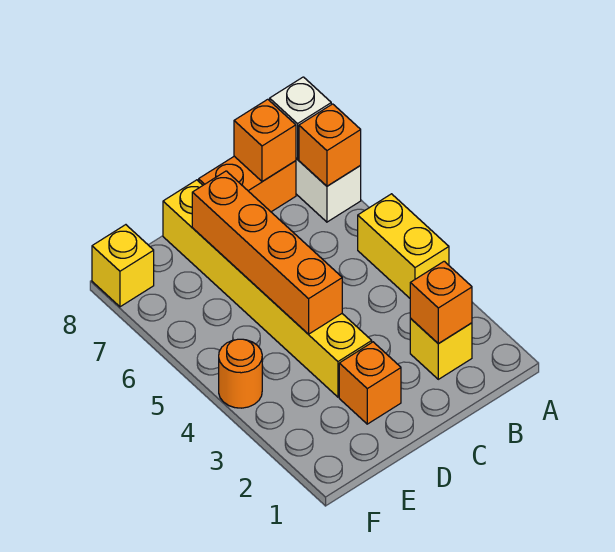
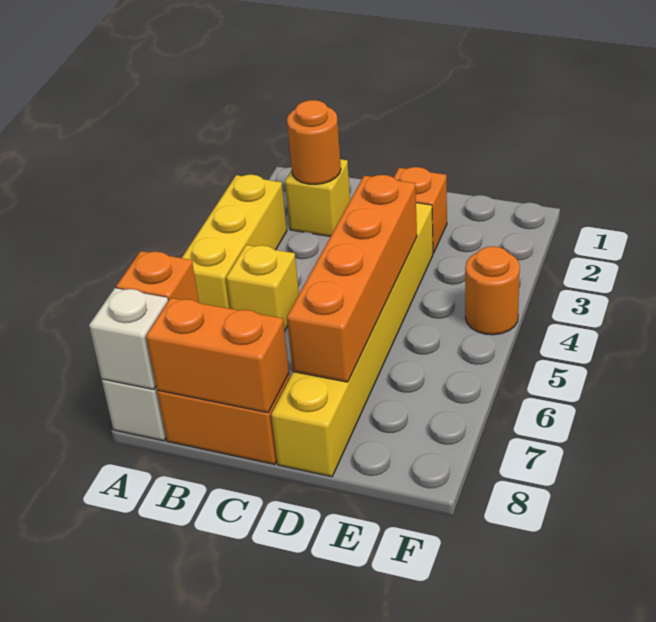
yellow brick A4:A5 level 1 -> yellow brick A3:A5 level 1
orange brick B2 level 2 -> orange round brick B2 level 2
orange brick B8 level 2 -> orange brick B8:C8 level 2
yellow brick F8 level 1 -> yellow brick B5 level 1

